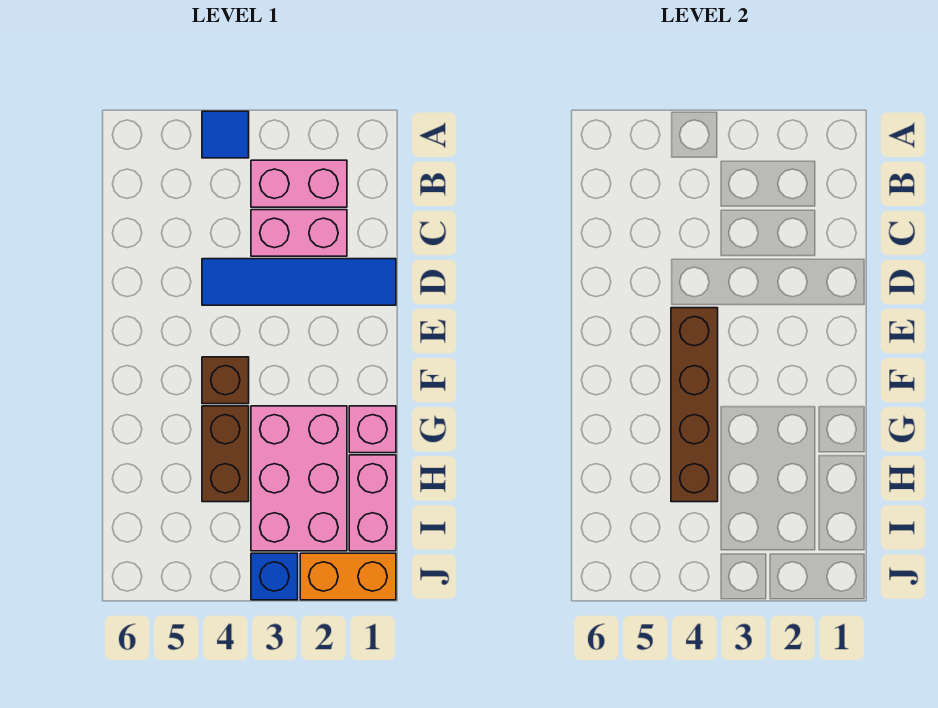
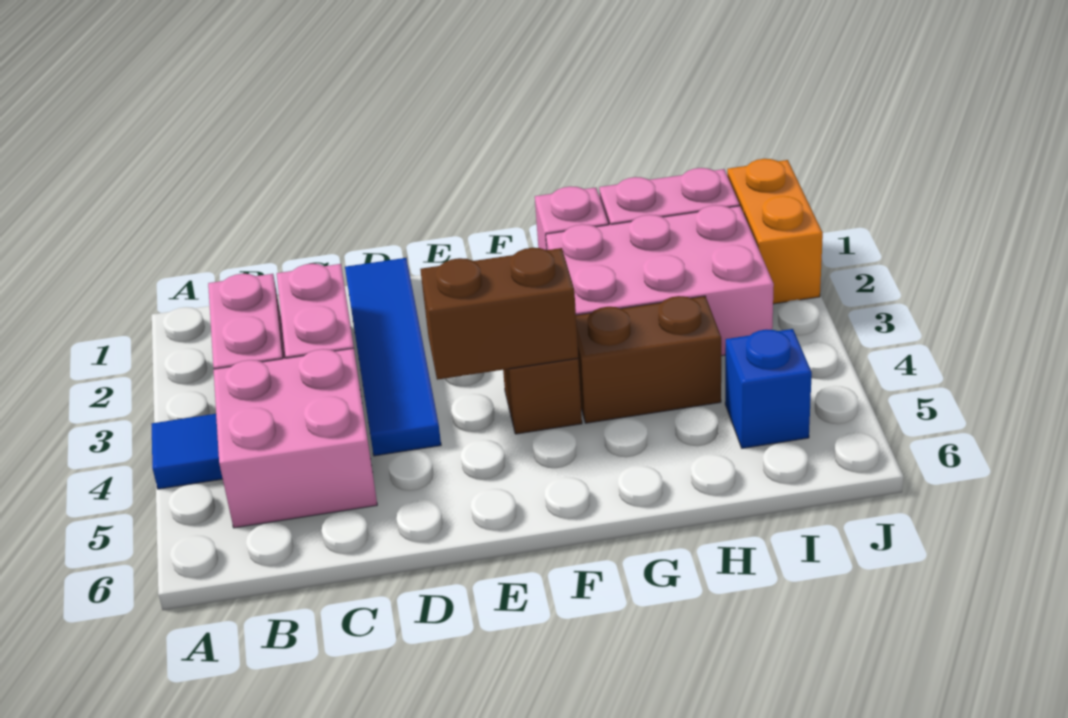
none -> pink brick B4:C5 level 1
brown brick E4:H4 level 2 -> brown brick E4:F4 level 2
blue brick J3 level 1 -> blue brick I5 level 1

